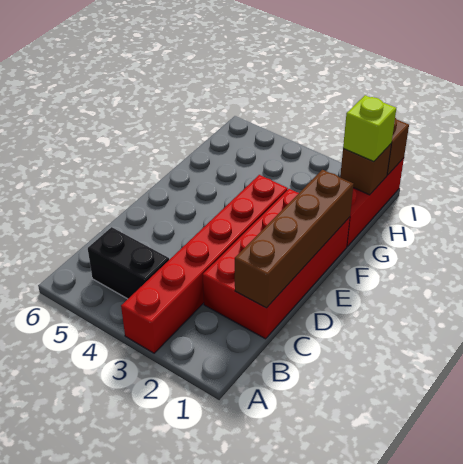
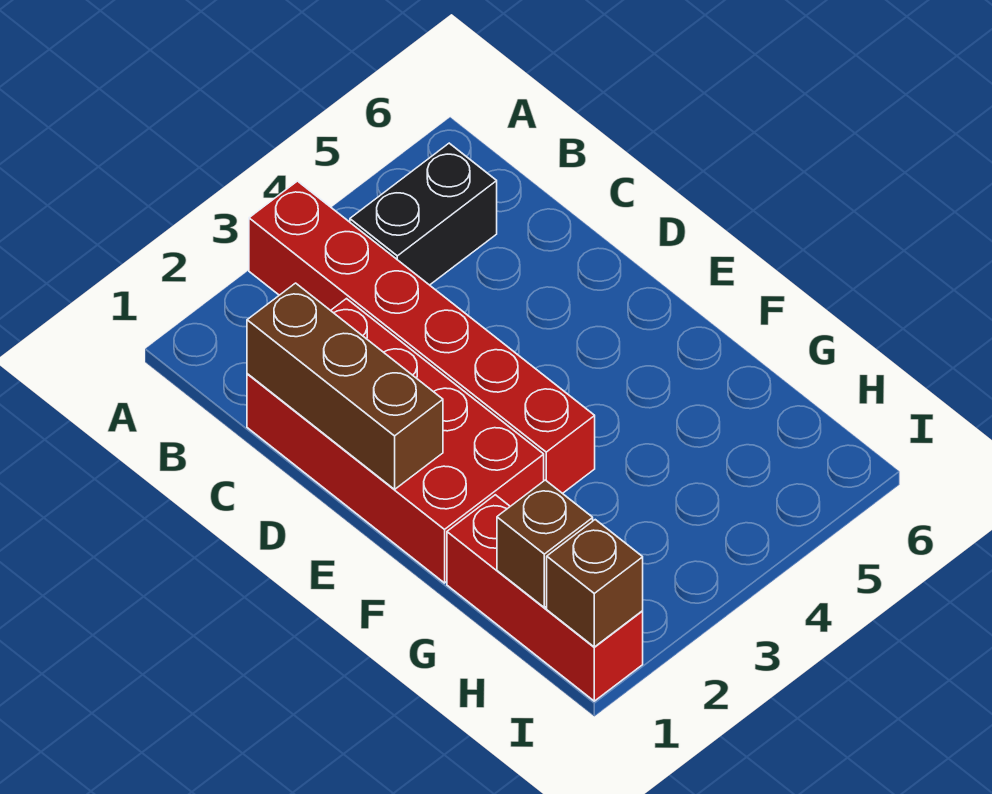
brown brick C1:F1 level 2 -> brown brick C1:E1 level 2
lime brick H1 level 3 -> none

